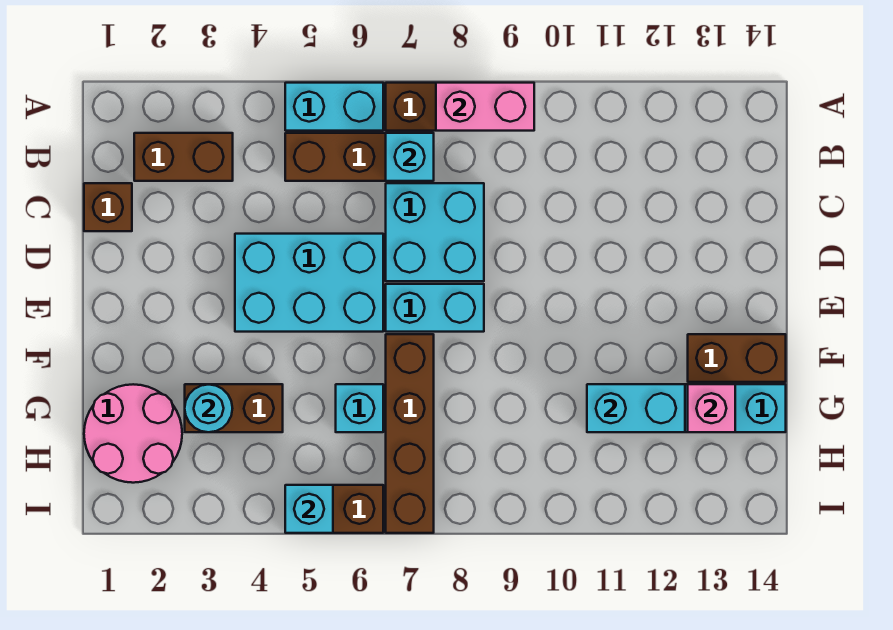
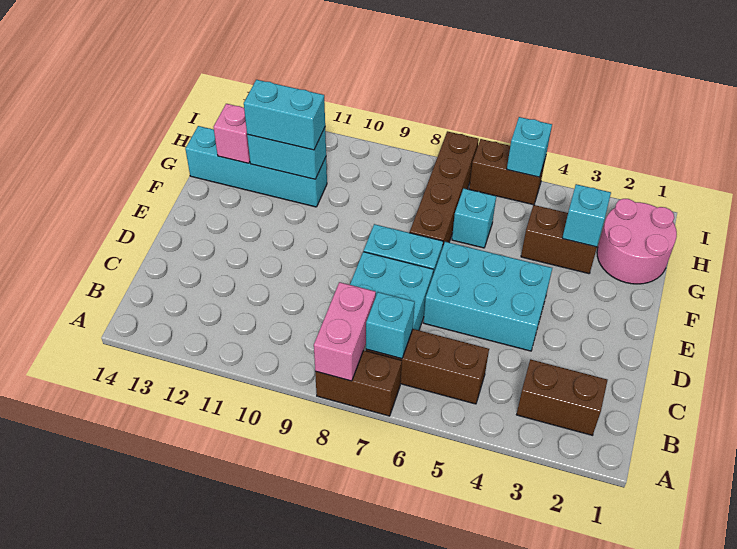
cyan brick A5:A6 level 1 -> cyan brick G11:G12 level 3
pink brick A8:A9 level 2 -> pink brick A8:B8 level 2
brown brick C1 level 1 -> none
brown brick F13:F14 level 1 -> none
cyan round brick G3 level 2 -> cyan brick G3 level 2

